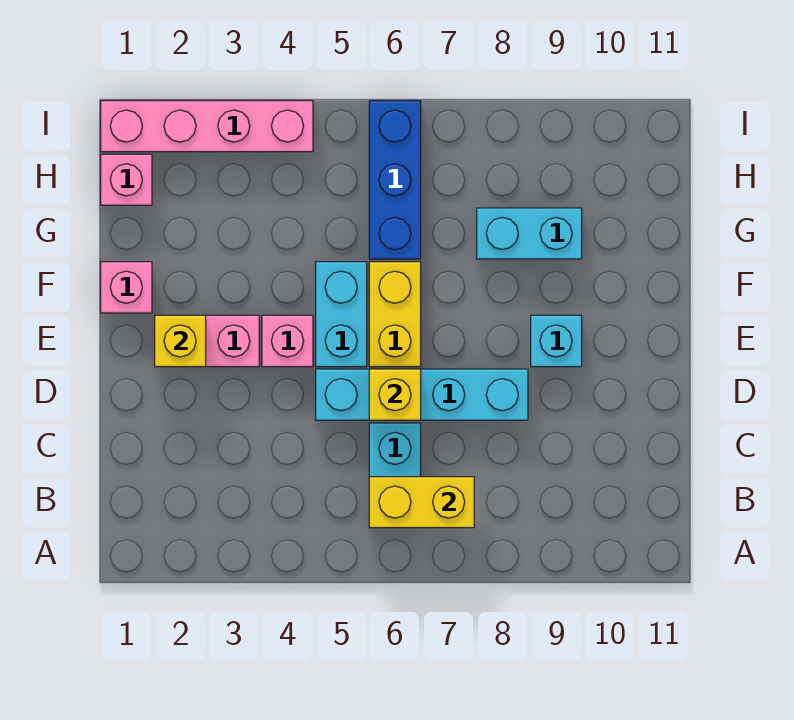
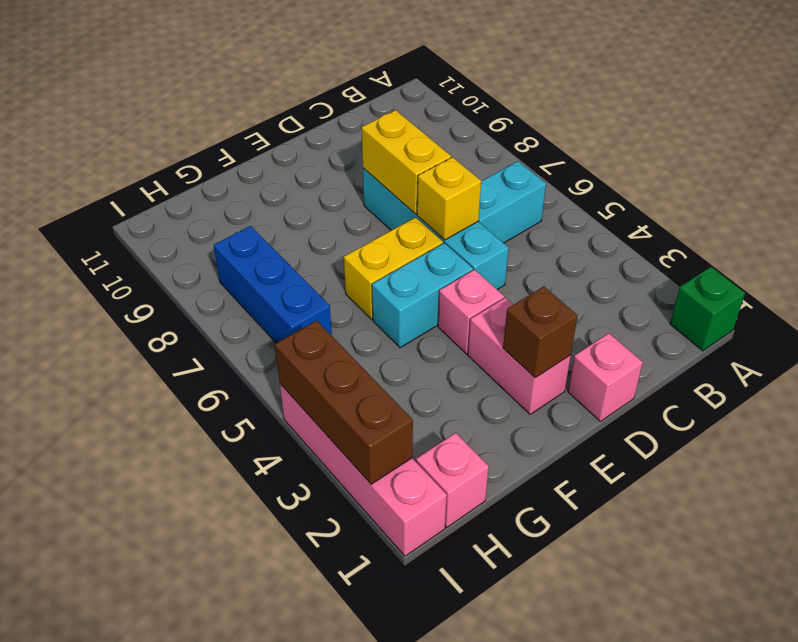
none -> green brick A1 level 1
yellow brick B6:B7 level 2 -> yellow brick D7:D8 level 2
yellow brick E2 level 2 -> brown brick E2 level 2
cyan brick E9 level 1 -> none
pink brick F1 level 1 -> pink brick D1 level 1
blue brick G6:I6 level 1 -> blue brick H6:H8 level 1
cyan brick G8:G9 level 1 -> none
none -> brown brick I2:I4 level 2

